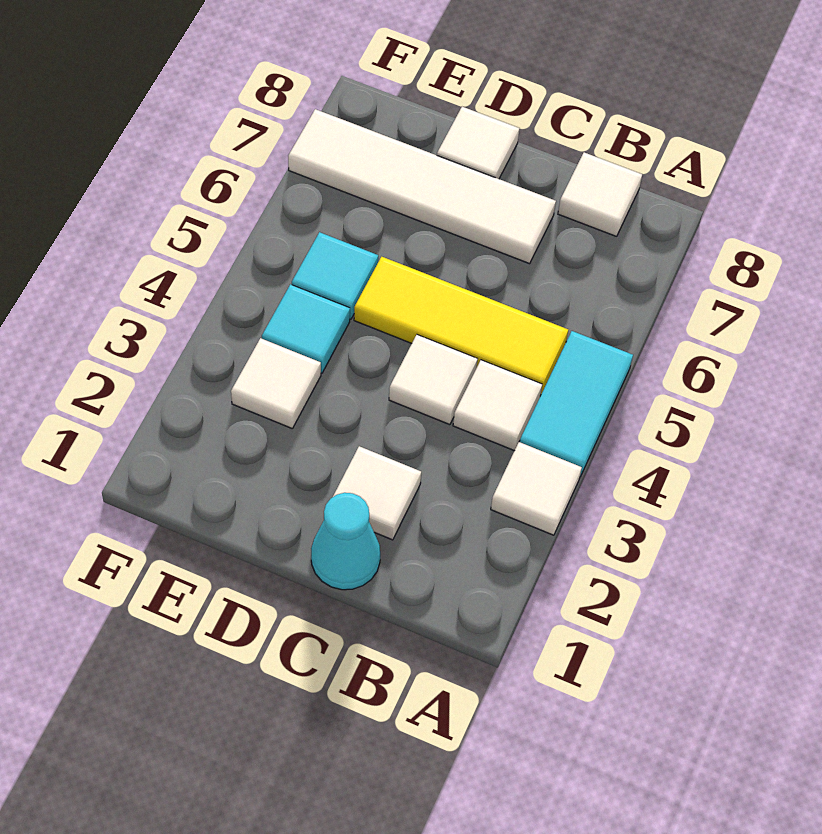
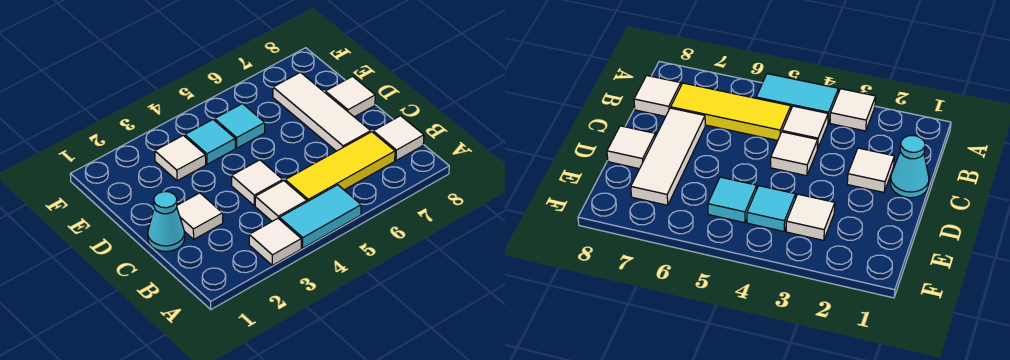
yellow tile B5:D5 level 1 -> yellow tile B5:B7 level 1
white tile C7:F7 level 1 -> white tile C7:E7 level 1

